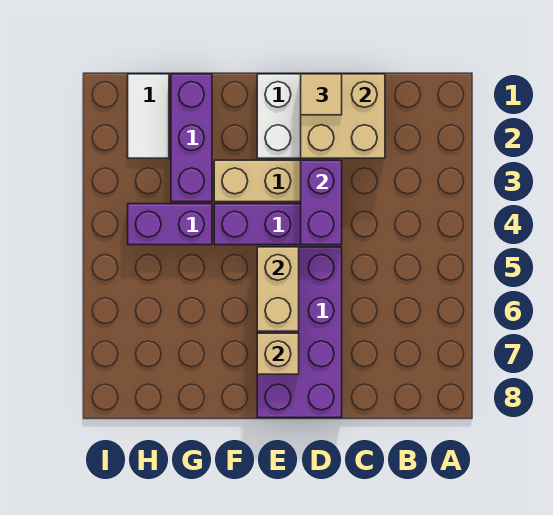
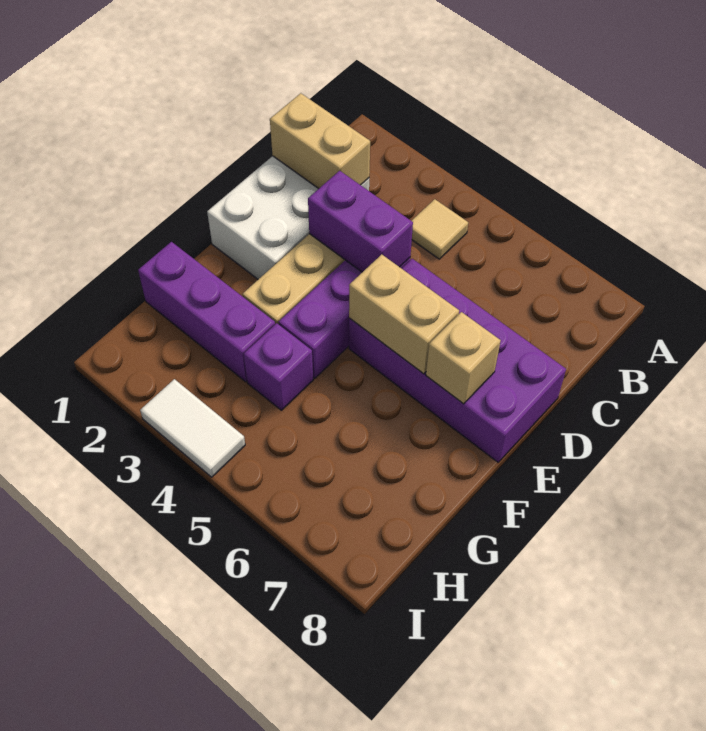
tan brick C1:D2 level 2 -> tan brick C1:C2 level 2
tan tile D1 level 3 -> tan tile B4 level 1
purple brick G4:H4 level 1 -> purple brick G4 level 1
white tile H1:H2 level 1 -> white tile I3:I4 level 1

